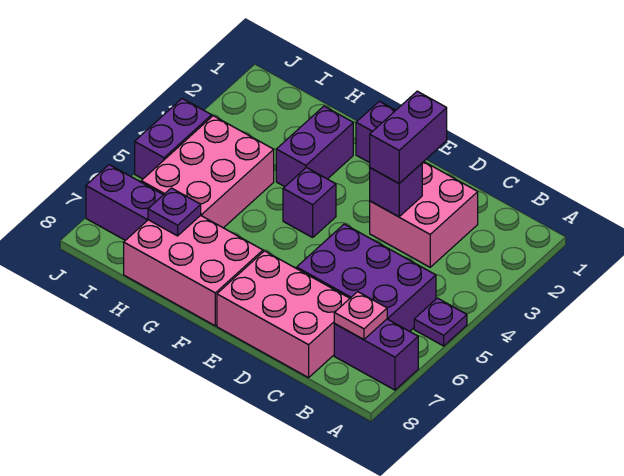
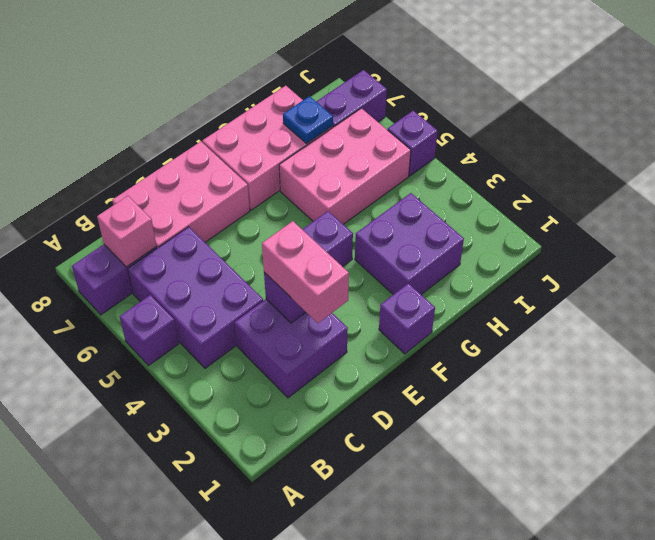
purple plate A5 level 1 -> purple brick A5 level 1
purple brick B5:D6 level 1 -> purple brick B4:C6 level 1
pink plate B7 level 2 -> pink brick B7 level 2
pink brick C2:D3 level 1 -> purple brick C2:D3 level 1
purple brick D2:D3 level 3 -> pink brick D2:D3 level 3
purple brick G2:G3 level 1 -> purple brick G2:H3 level 1
pink brick H4:I6 level 1 -> pink brick G5:I6 level 1
purple plate H7 level 2 -> blue plate H7 level 2
purple brick J4:J5 level 1 -> purple brick J5 level 1

